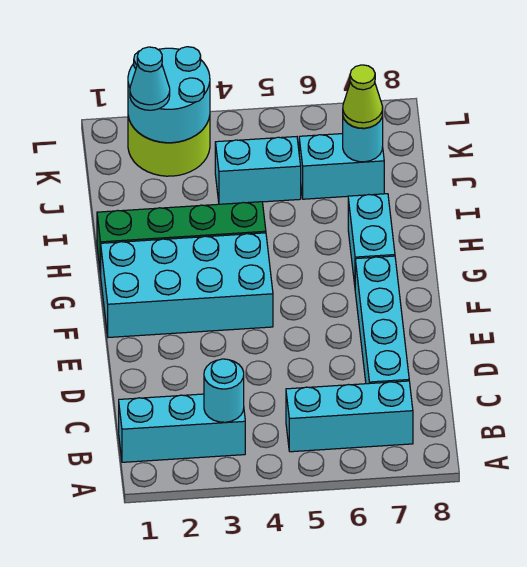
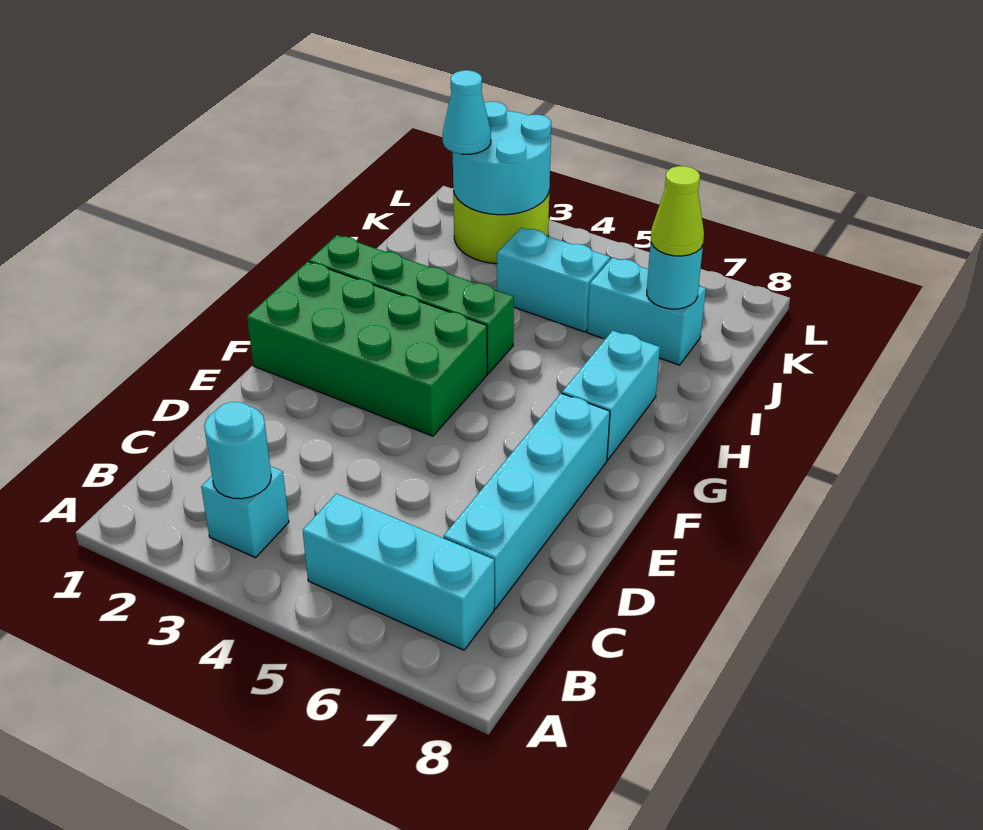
cyan brick B1:B3 level 1 -> cyan brick B3 level 1
cyan brick F1:G4 level 1 -> green brick F1:G4 level 1

